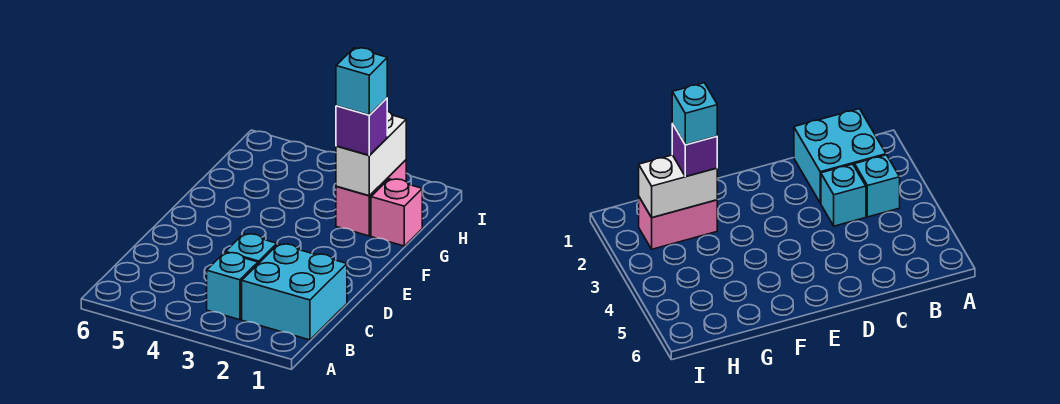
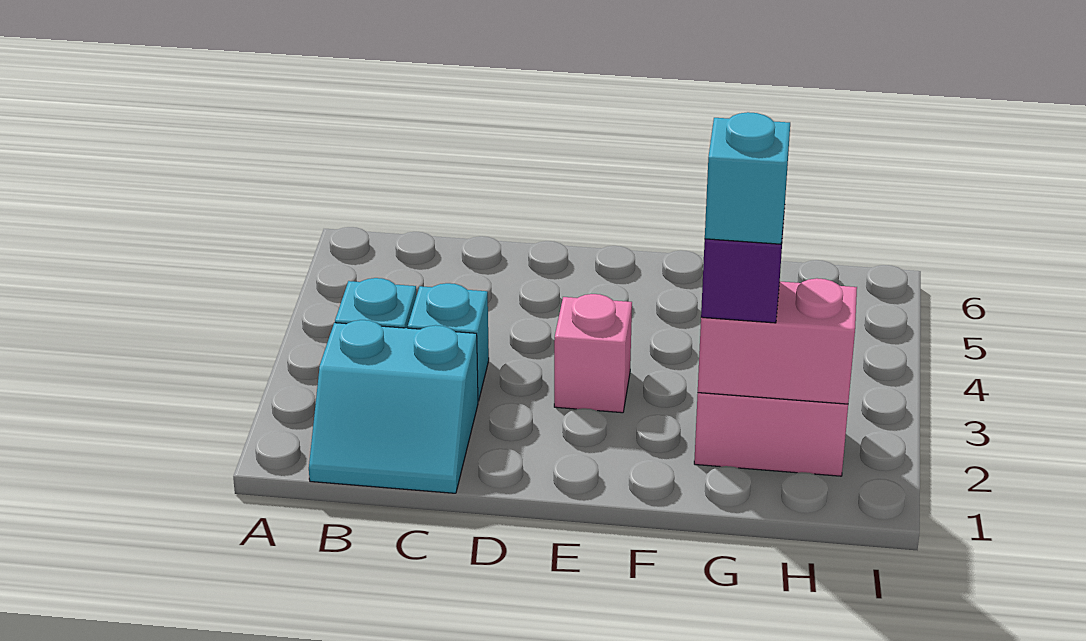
cyan brick B1:C2 level 1 -> cyan slope B1:C2 level 1 top 2
pink brick G1 level 1 -> pink brick E3 level 1
white brick G2:H2 level 2 -> pink brick G2:H2 level 2

